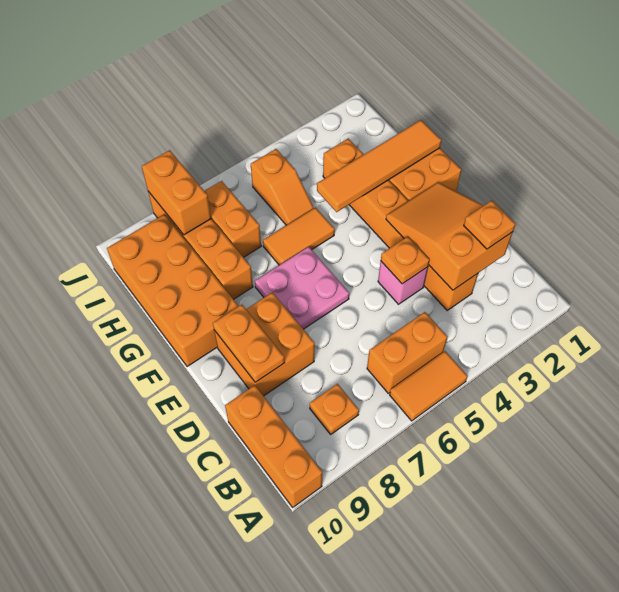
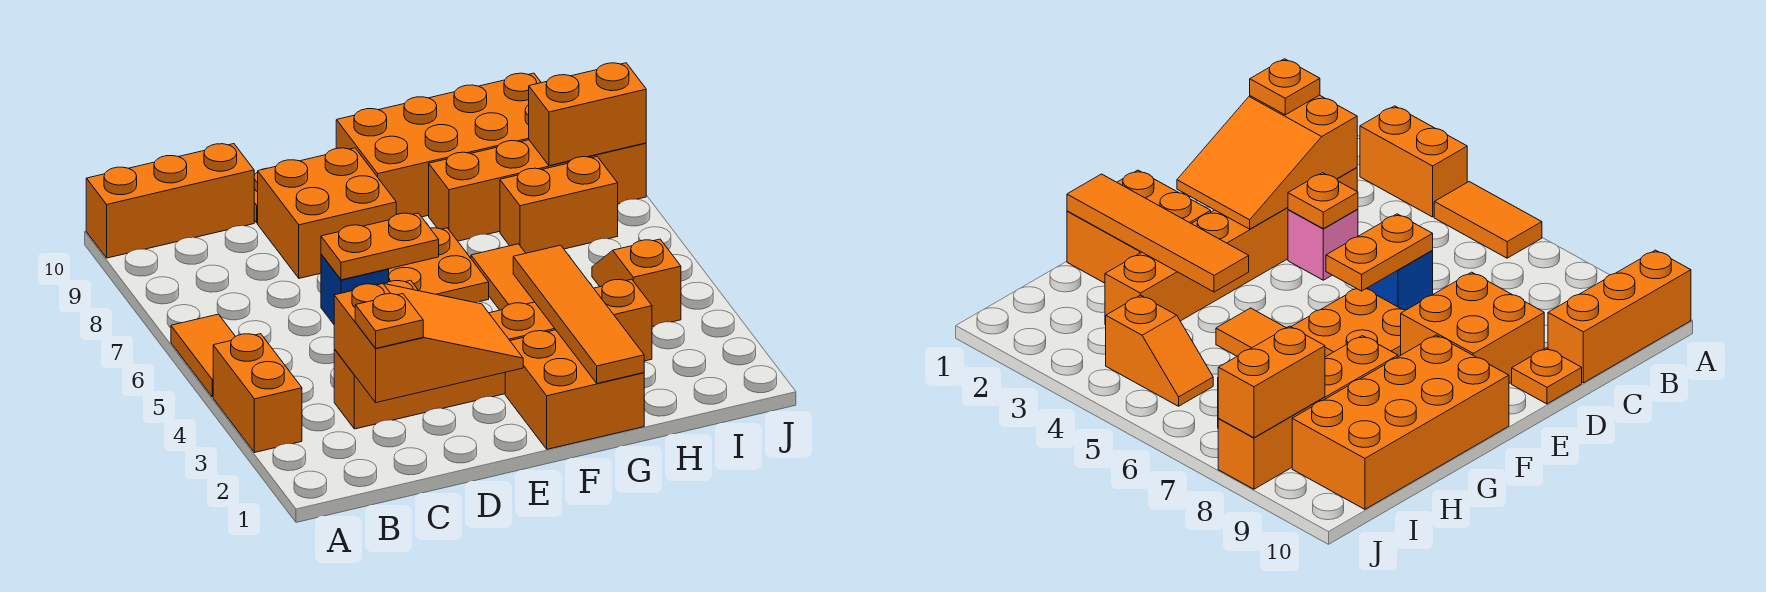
orange brick B5:B6 level 1 -> orange brick A3:A4 level 1
orange plate B8 level 1 -> orange plate D10 level 1
none -> blue brick D6 level 1
orange plate D9:E9 level 2 -> orange plate D6:E6 level 2
pink plate E6:F7 level 1 -> orange plate E6:F7 level 1
orange slope H5:I5 level 1 top I -> orange slope I4:I5 level 1 top 4

